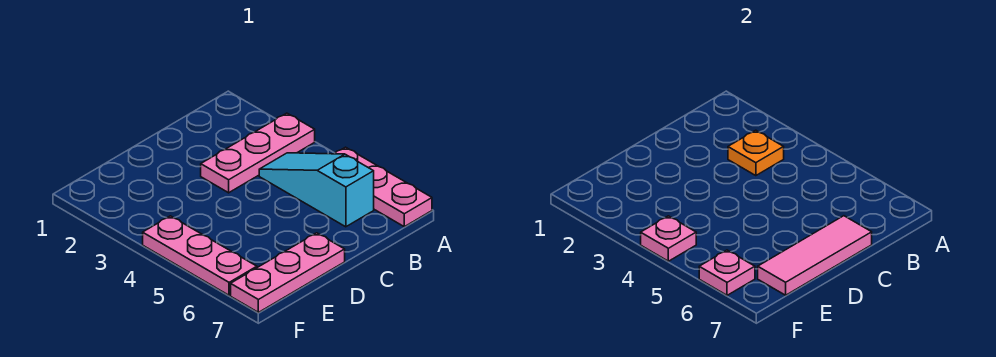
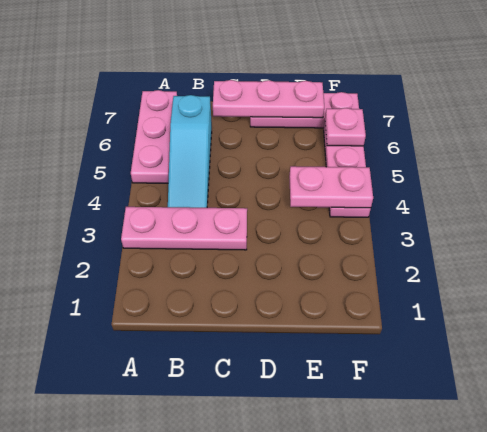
orange plate B3 level 2 -> none
pink tile C7:E7 level 2 -> pink plate C7:E7 level 2
pink plate F4 level 2 -> pink plate E4:F4 level 2

